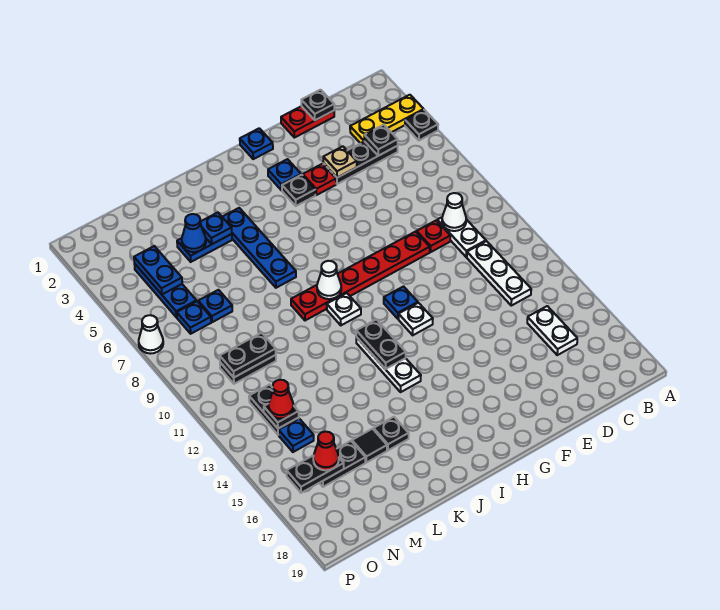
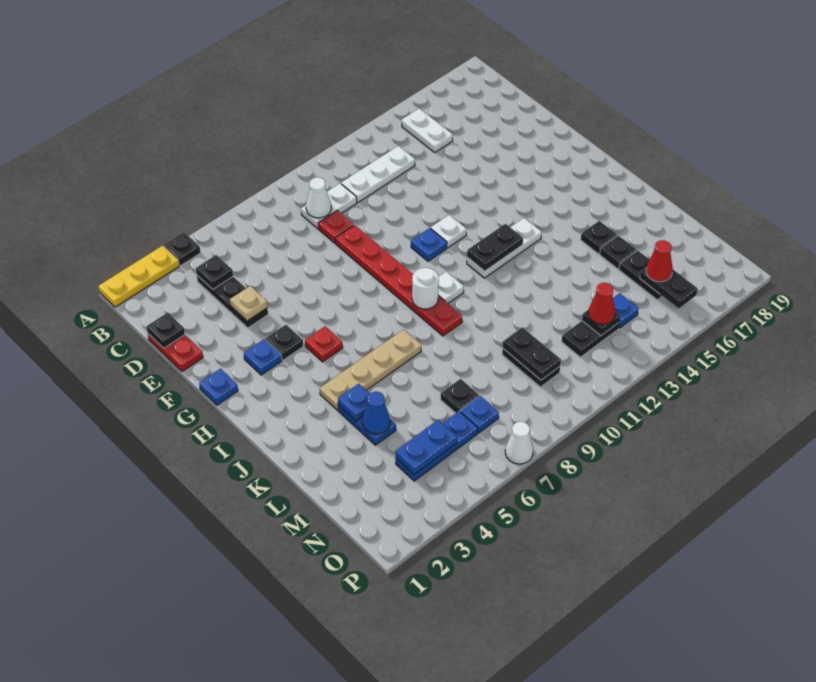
yellow plate A3:C3 level 1 -> yellow plate A1:A3 level 1
white plate C15:C16 level 1 -> white plate B15:C15 level 1
red plate F4 level 1 -> red plate H5 level 1
white cone I9 level 2 -> white round brick I9 level 2
blue plate J4:J7 level 1 -> tan plate J4:J7 level 1
black tile L16 level 1 -> black plate L16 level 1
blue plate M7 level 1 -> black plate M7 level 1

